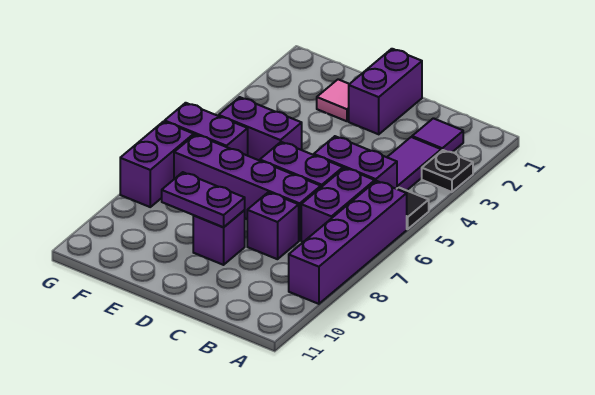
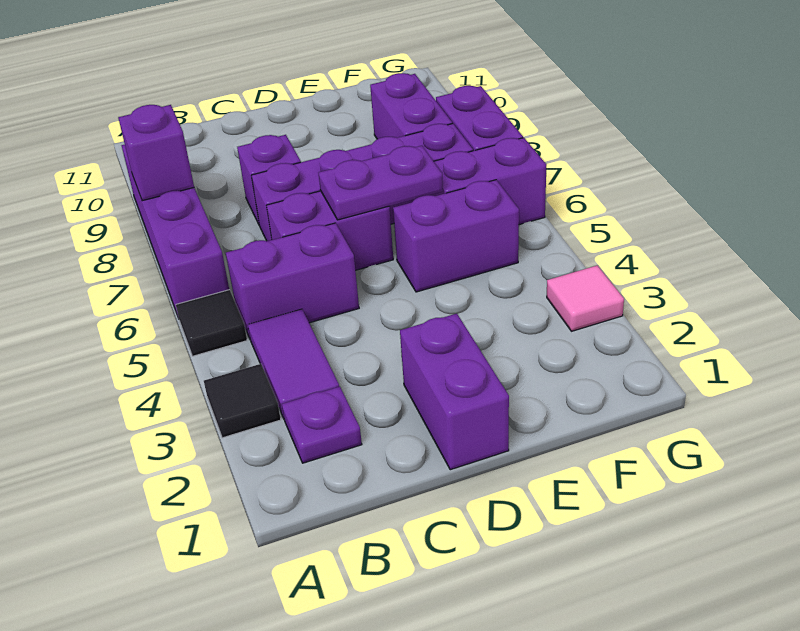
black plate A3 level 1 -> black tile A3 level 1
purple tile B2 level 1 -> purple plate B2 level 1
purple brick B6:B7 level 1 -> purple brick F8:F9 level 1
purple brick D9 level 1 -> purple brick A8 level 2
purple plate D9:E9 level 2 -> purple plate D6:E6 level 2
pink tile E2 level 1 -> pink tile G3 level 1

